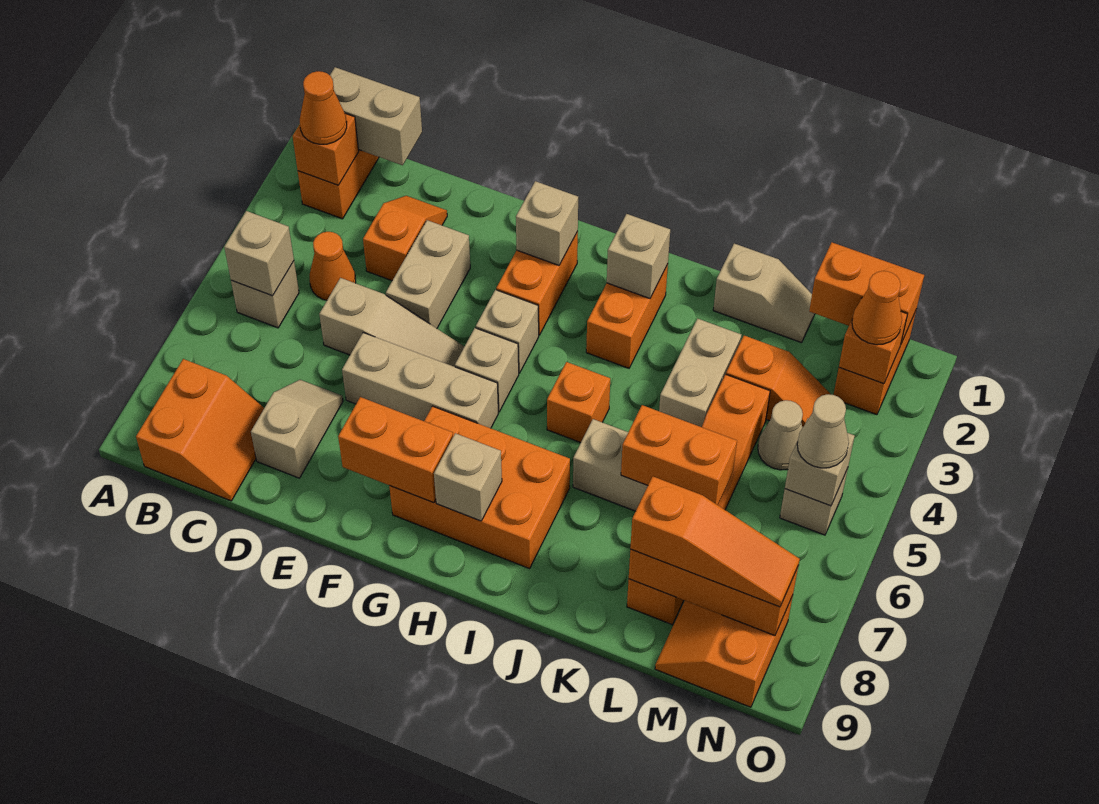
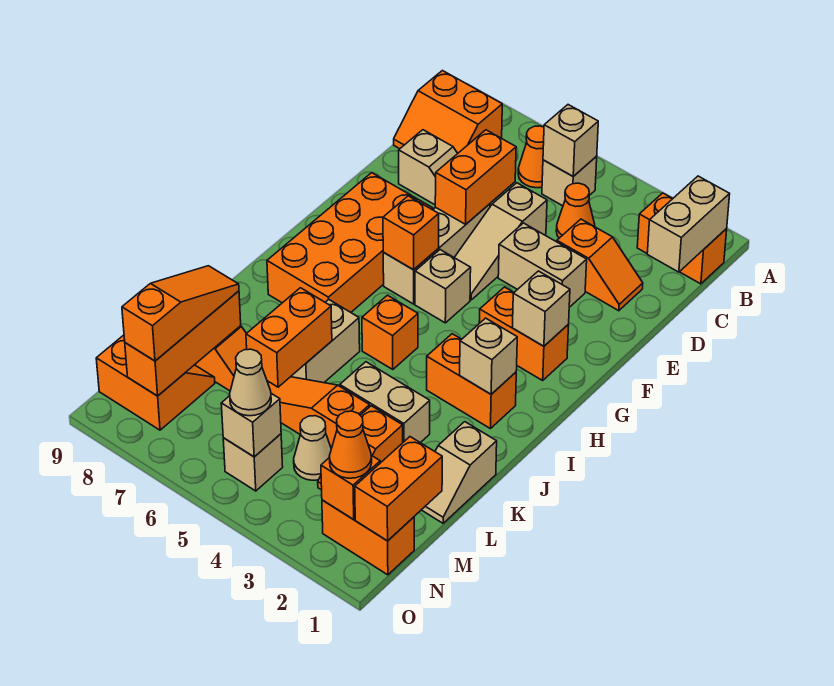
orange brick B2 level 2 -> orange brick G6 level 2
orange cone B2 level 3 -> orange cone B6 level 1
orange brick F8:G8 level 2 -> orange brick D6:E6 level 2
tan brick G4 level 1 -> none
orange brick G7:I8 level 1 -> orange brick F7:I8 level 1
tan brick H8 level 2 -> none
orange slope L8:N8 level 3 top L -> orange slope L8:N8 level 3 top N

